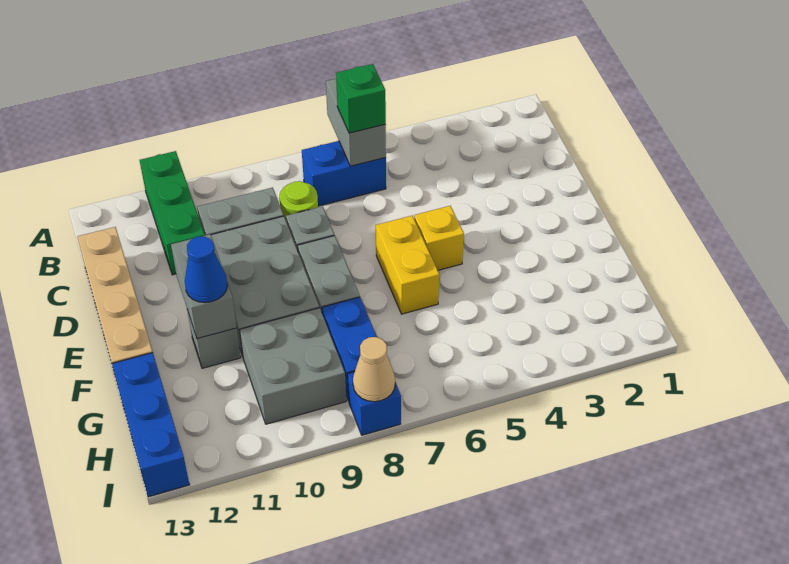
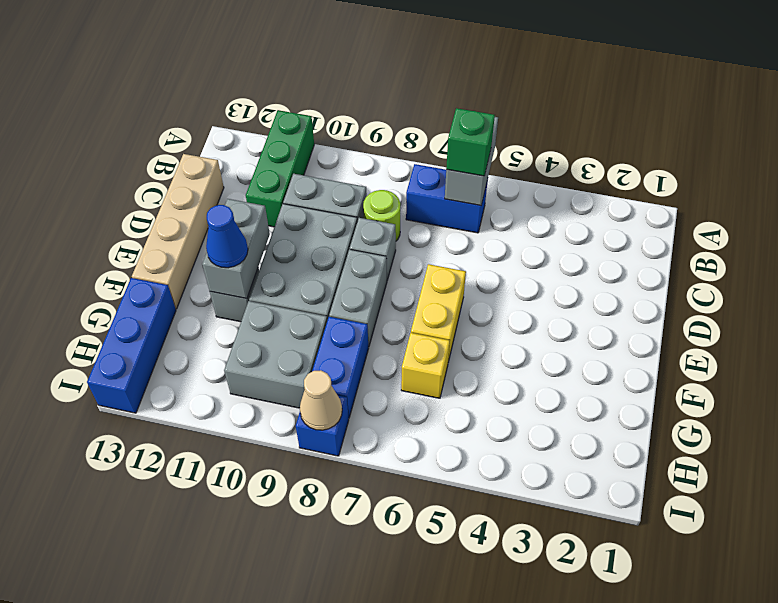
yellow brick E5 level 1 -> yellow brick G6 level 1

